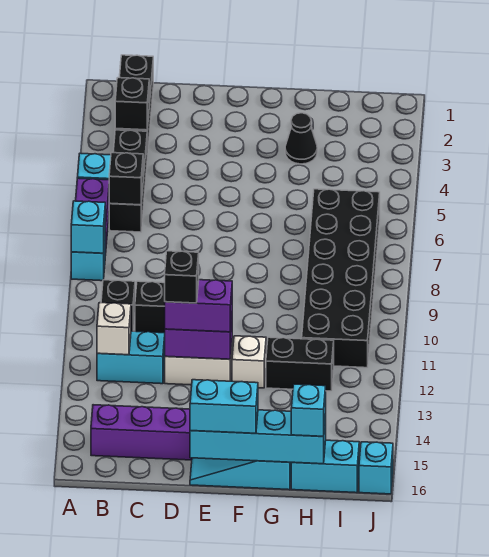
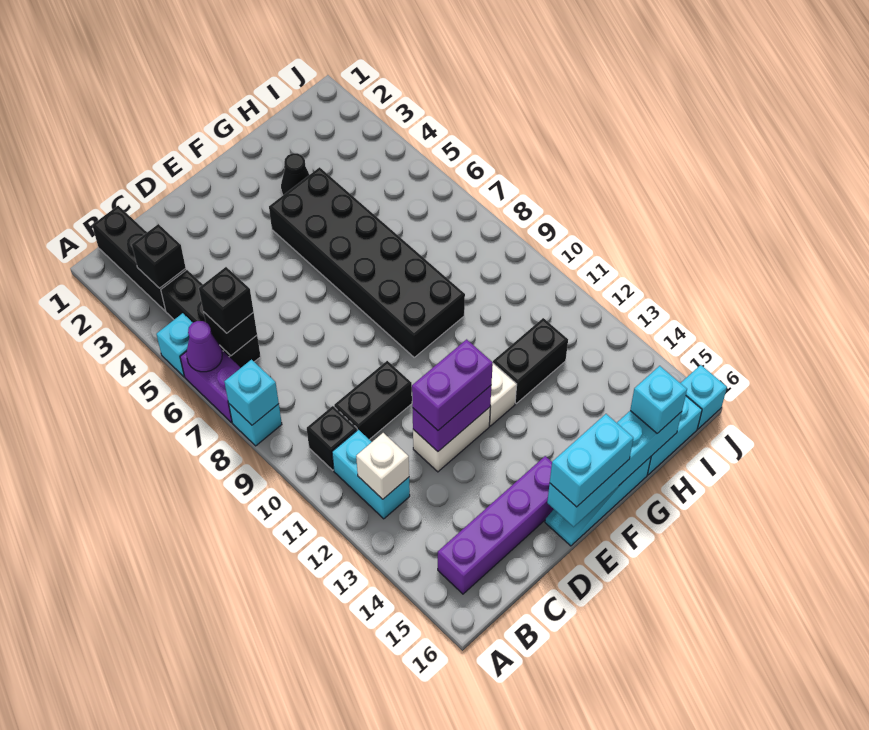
none -> purple cone A6 level 2
cyan brick B12:C12 level 1 -> cyan brick B11:B12 level 1
black brick D12 level 4 -> black brick B6 level 3
black brick H6:I11 level 1 -> black brick F4:G9 level 1

